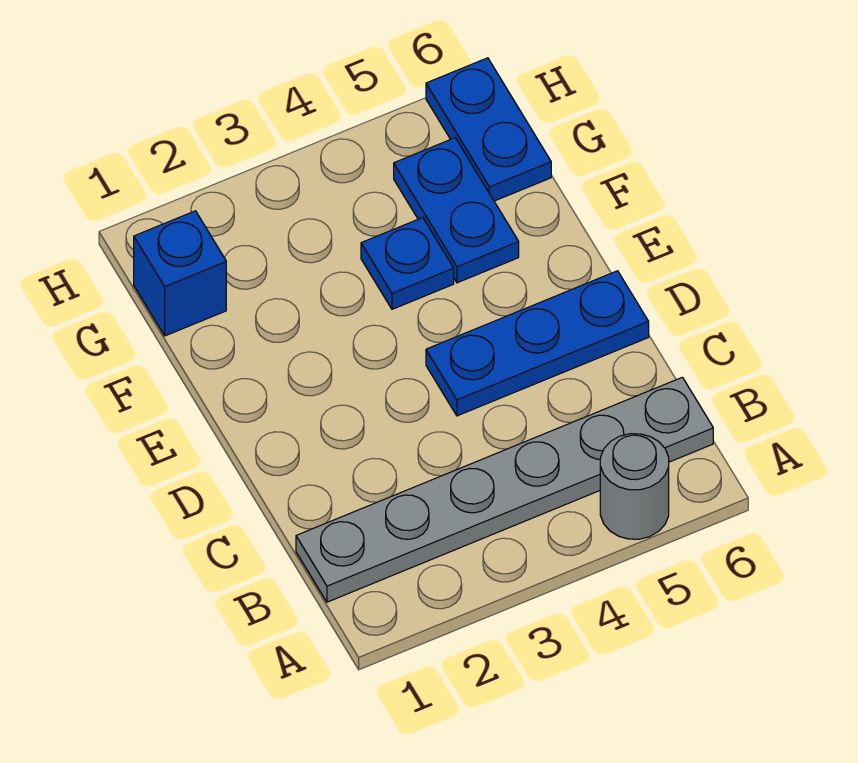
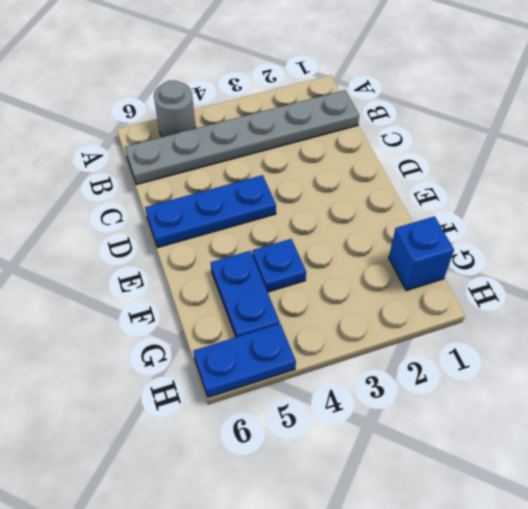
blue plate G6:H6 level 1 -> blue plate H5:H6 level 1

